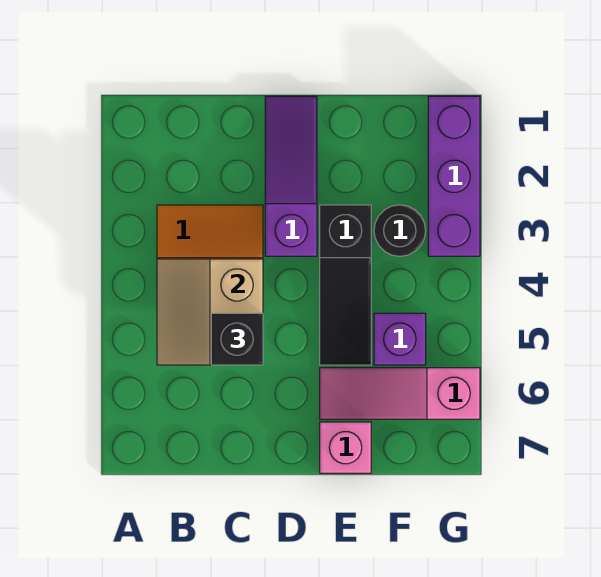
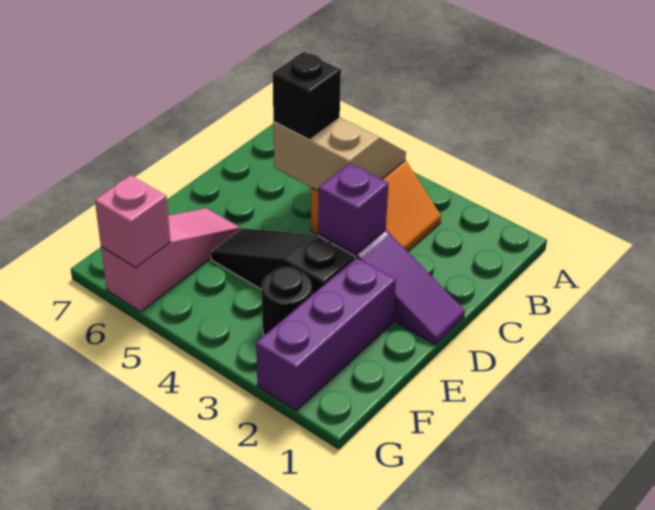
pink brick E7 level 1 -> pink brick G6 level 2
purple brick F5 level 1 -> purple brick D3 level 2
purple brick G1:G3 level 1 -> purple brick E2:G2 level 1

